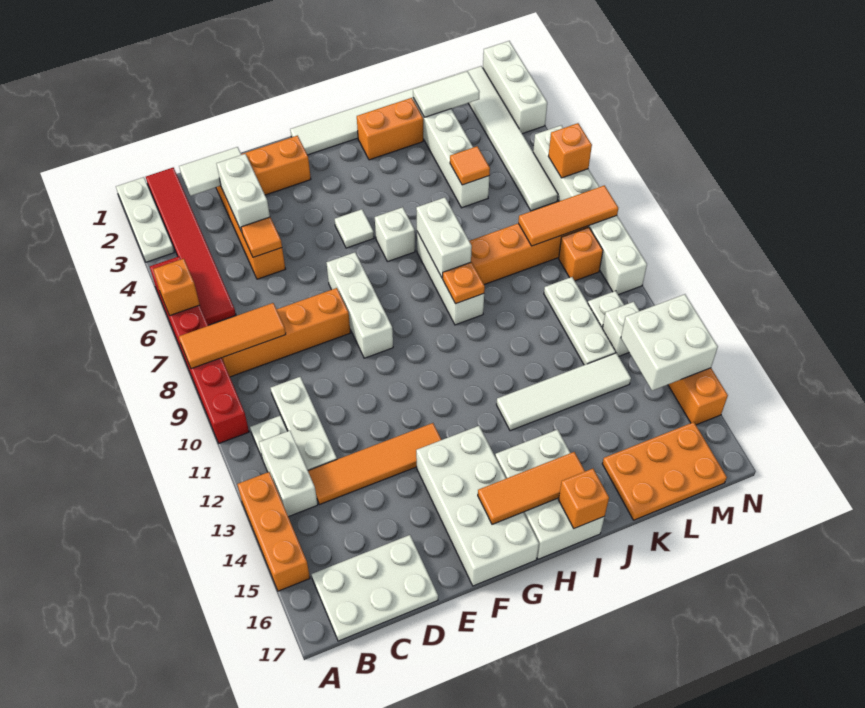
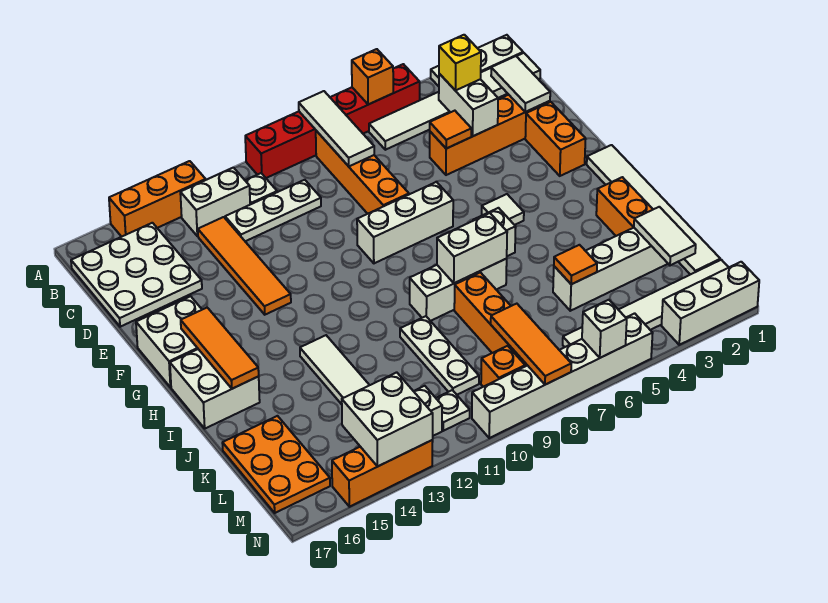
orange tile A8:C8 level 2 -> white tile A8:C8 level 2
red tile B1:B6 level 1 -> white tile B1:B6 level 1
white plate B16:D17 level 1 -> white plate B15:D17 level 1
none -> yellow brick C4 level 3
white brick D3:D4 level 2 -> white brick C4:D4 level 2
white brick F14:G17 level 1 -> white brick F16:G17 level 1
white brick H15:I17 level 1 -> white brick H16:I17 level 1
orange plate I9 level 2 -> none
orange brick I17 level 2 -> none
white plate L10:L12 level 1 -> white plate J10:L10 level 1
orange brick N6 level 2 -> white brick N6 level 2

